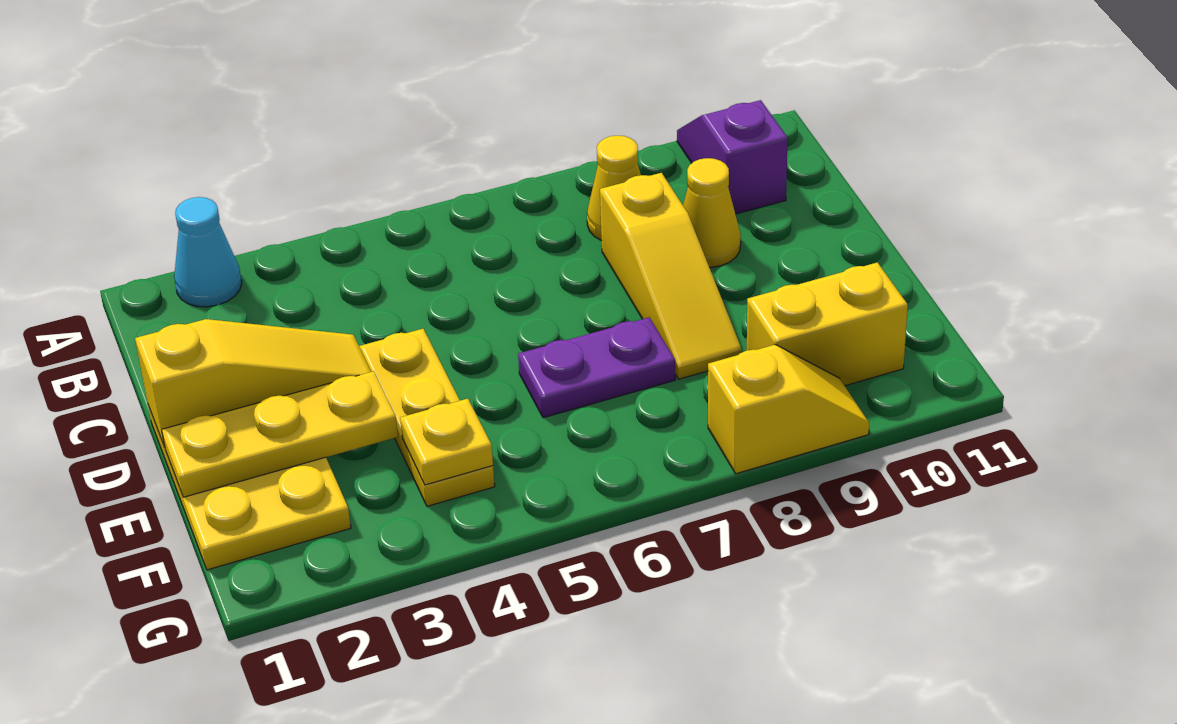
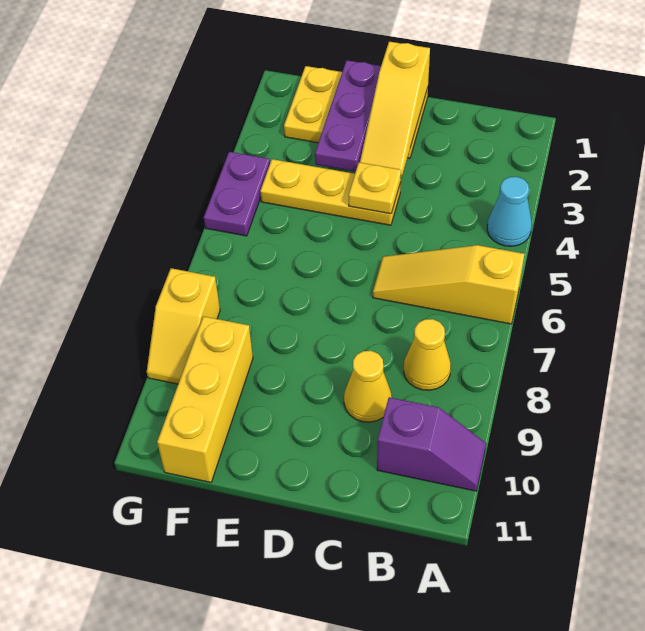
cyan cone A2 level 1 -> cyan cone A4 level 1
yellow slope C8:E8 level 1 top C -> yellow slope A6:C6 level 1 top A
yellow plate E1:E3 level 2 -> purple plate E1:E3 level 2
purple plate E6:E7 level 1 -> purple plate G4:G5 level 1
yellow plate F4 level 2 -> yellow plate D4 level 2
yellow brick F9:F10 level 1 -> yellow brick F9:F11 level 1

